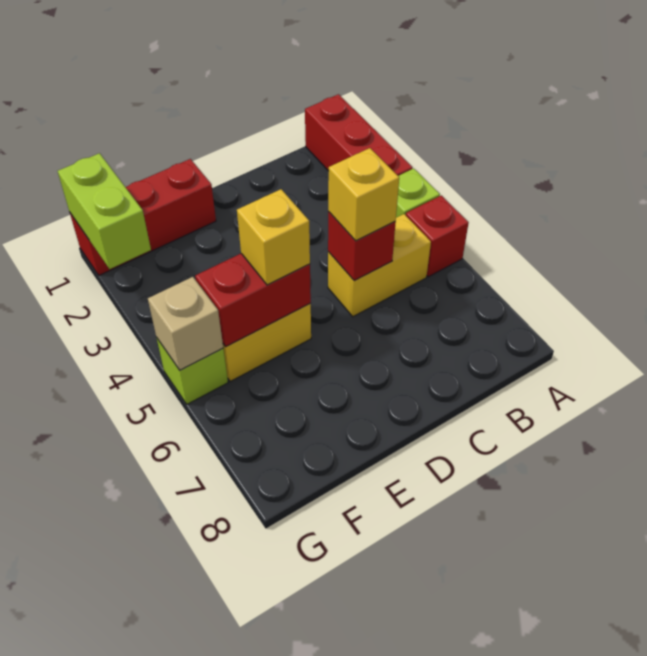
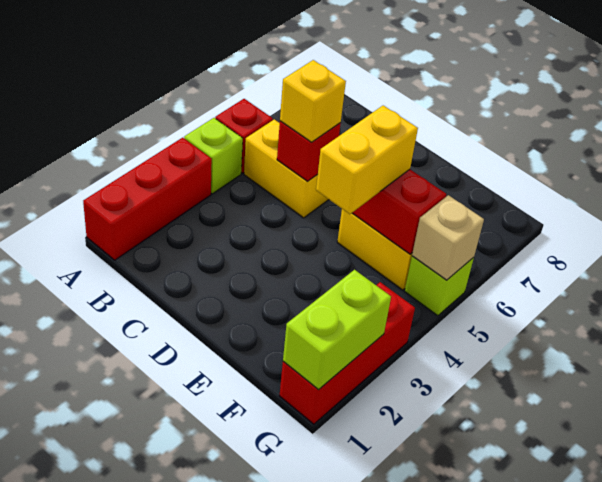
red brick E1:G1 level 1 -> red brick G1:G3 level 1
yellow brick E5 level 3 -> yellow brick E4:E5 level 3

